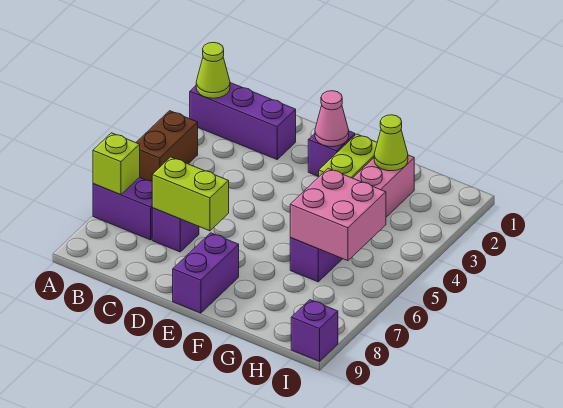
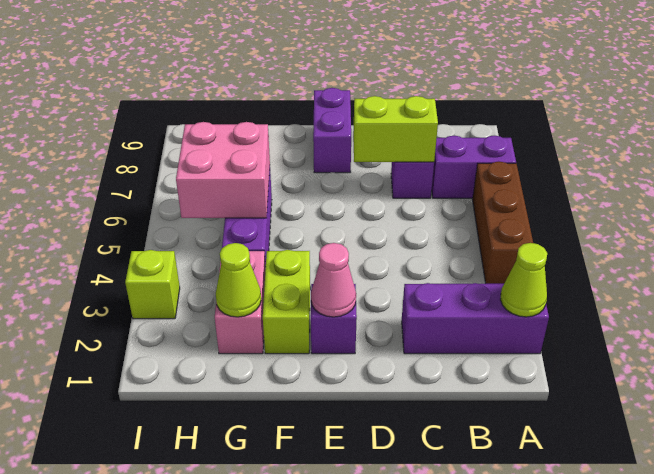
brown brick A4:A5 level 1 -> brown brick A4:A6 level 1
lime brick A7 level 2 -> lime brick I3 level 1
purple brick I9 level 1 -> none

